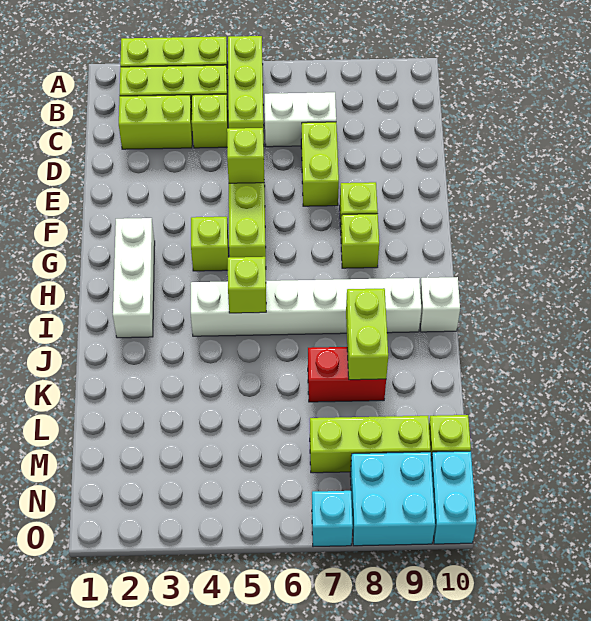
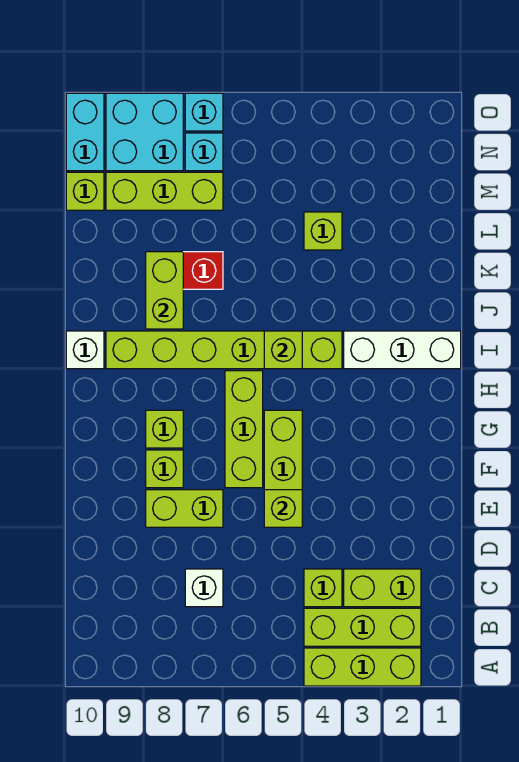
lime brick A5:C5 level 1 -> lime brick F6:H6 level 1
white brick C6:C7 level 1 -> white brick C7 level 1
lime brick D7:E7 level 1 -> lime brick E7:E8 level 1
white brick G2:I2 level 1 -> white brick I1:I3 level 1
lime brick G4 level 1 -> lime brick L4 level 1
white brick I4:I9 level 1 -> lime brick I4:I9 level 1
none -> cyan brick N7 level 1

